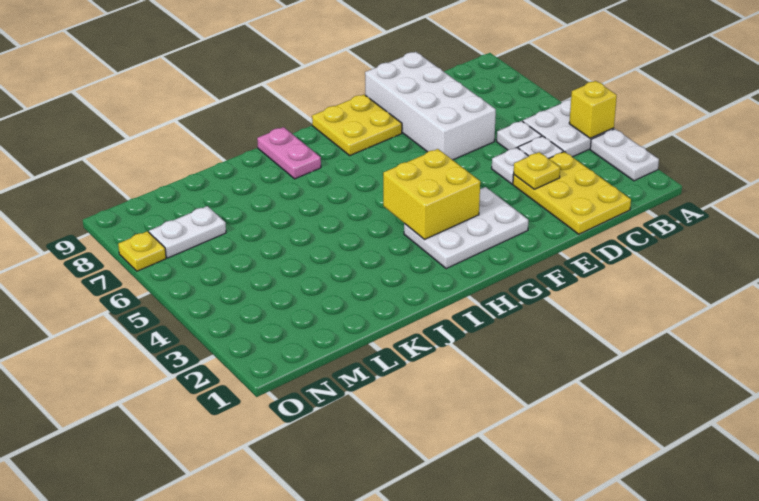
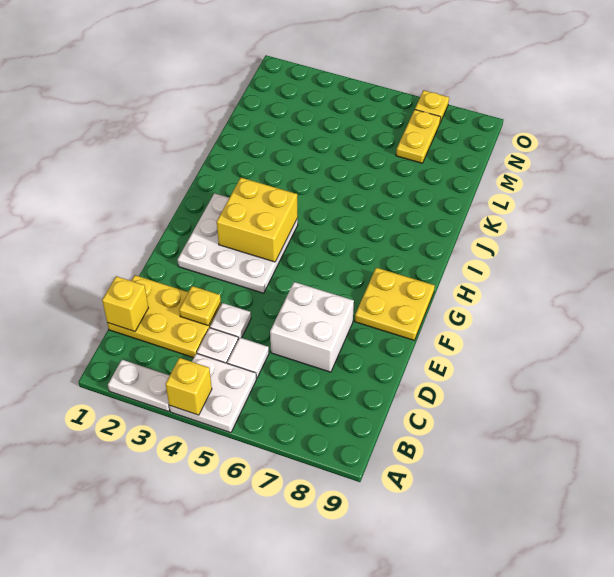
none -> yellow brick C1 level 2
white plate C5 level 1 -> white tile C5 level 1
white brick D6:E9 level 1 -> white brick D6:E7 level 1
white plate F2:H3 level 1 -> white plate F2:H4 level 1
pink plate I8:I9 level 1 -> none
white plate M7:N7 level 1 -> yellow plate M7:N7 level 1

